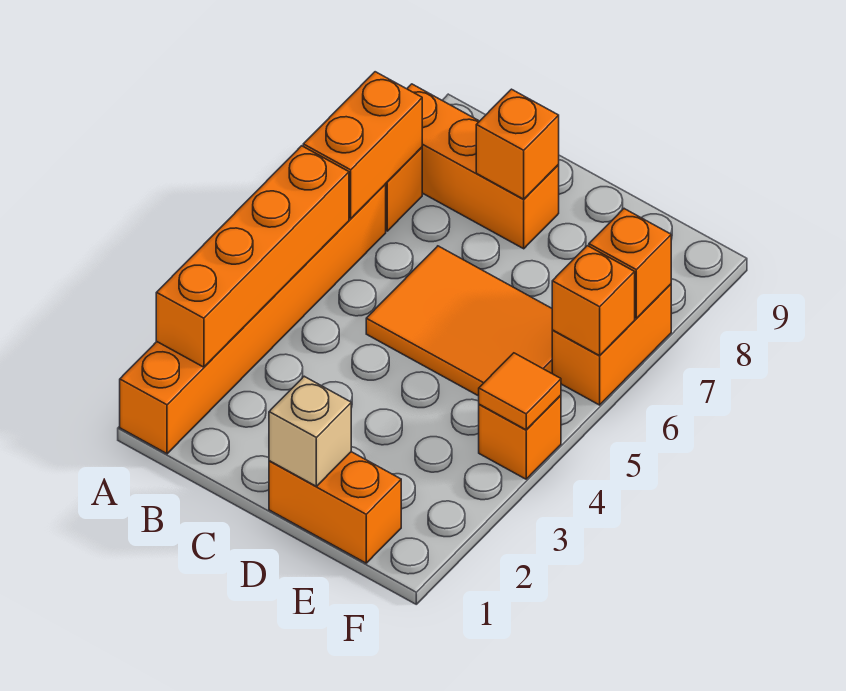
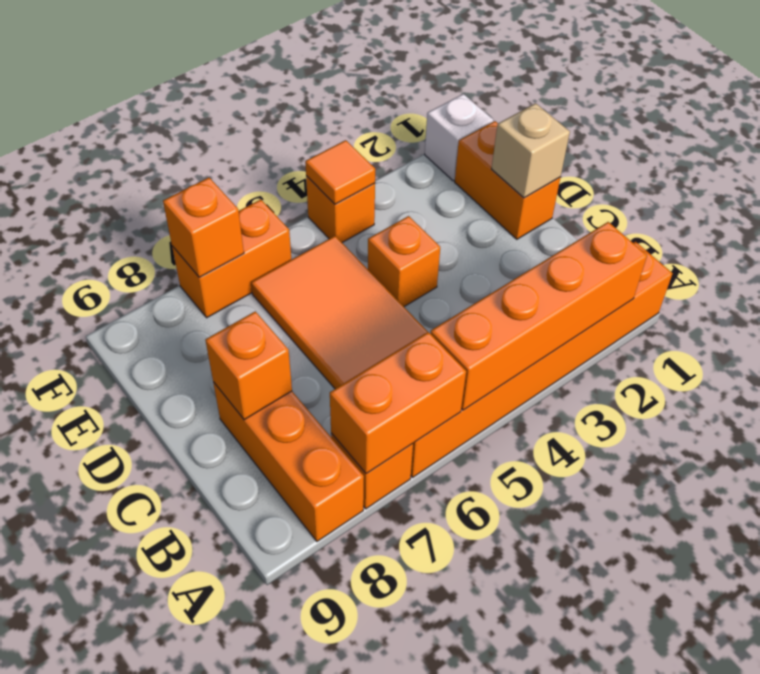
none -> white brick F1 level 1
orange brick F6 level 2 -> orange brick D4 level 1

